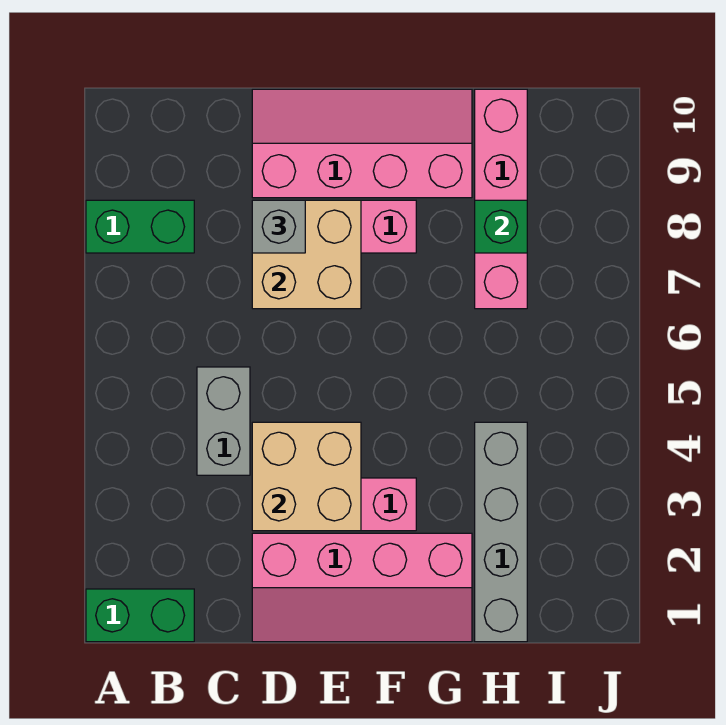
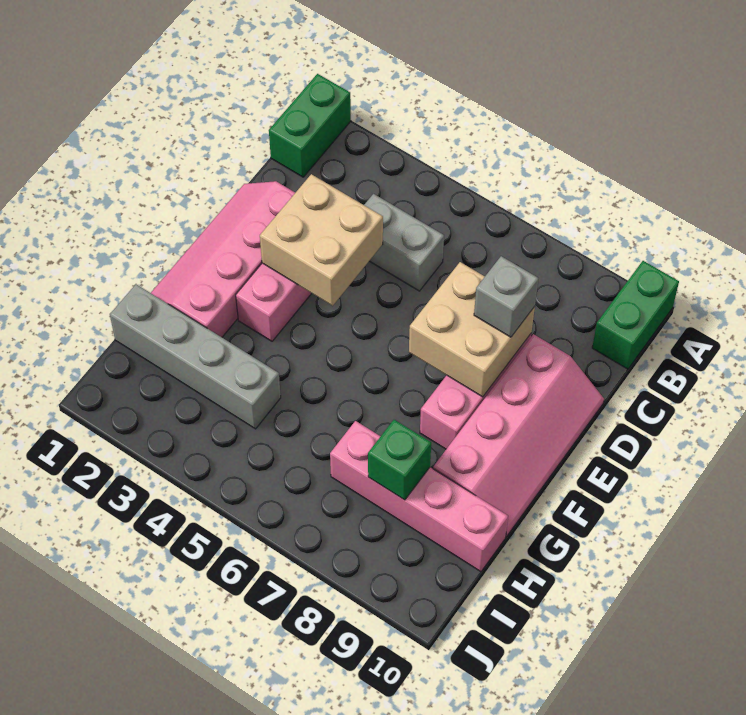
green brick A8:B8 level 1 -> green brick A10:B10 level 1

